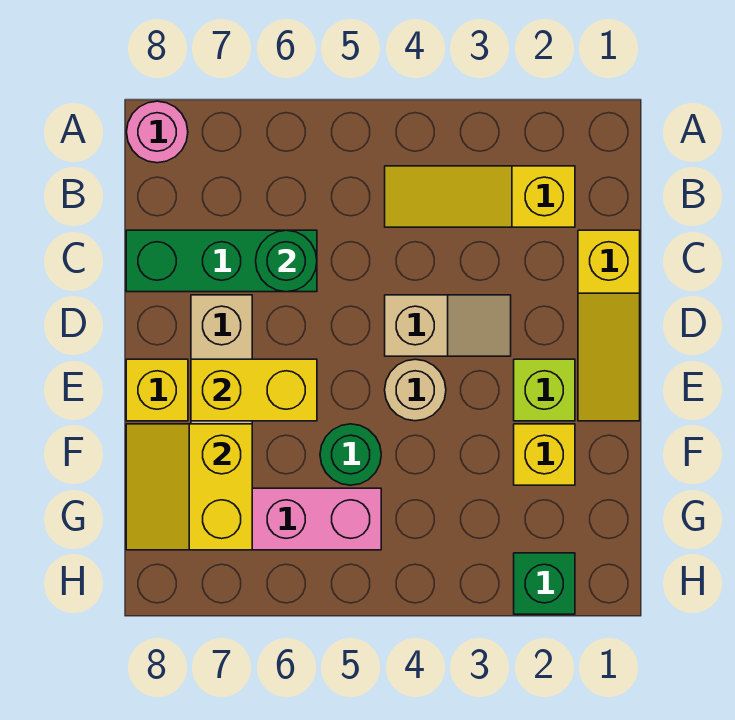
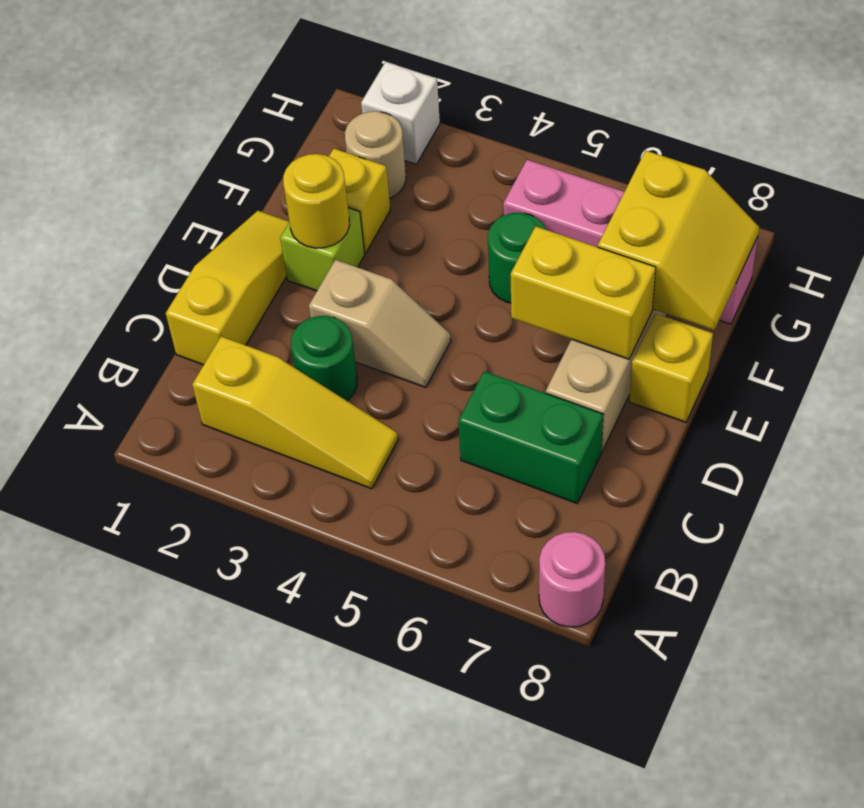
green brick C6:C8 level 1 -> green brick C6:C7 level 1
green round brick C6 level 2 -> green round brick C3 level 1
tan slope D3:D4 level 1 top 4 -> tan slope D3:D4 level 1 top 3
none -> yellow round brick E2 level 2
tan round brick E4 level 1 -> tan round brick G2 level 1
green brick H2 level 1 -> white brick H2 level 1

